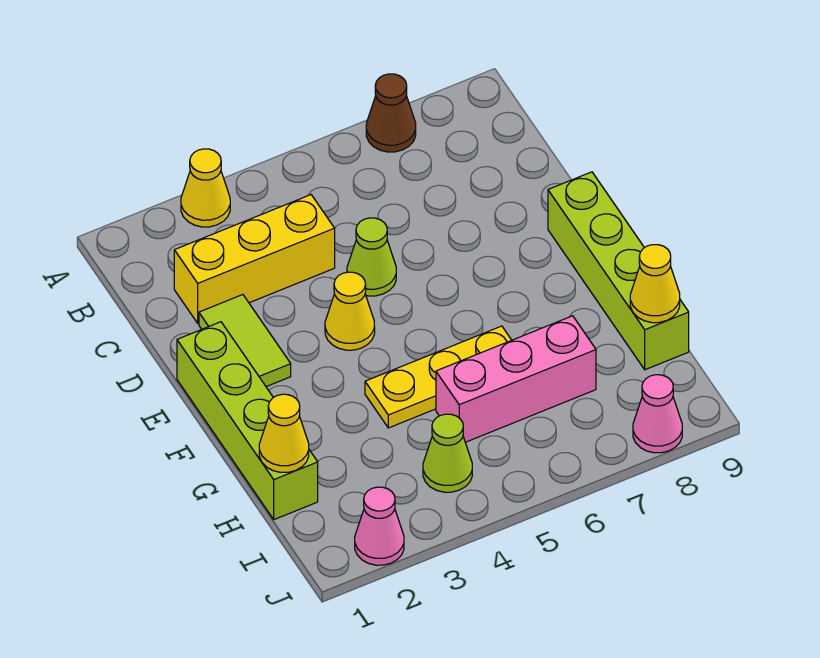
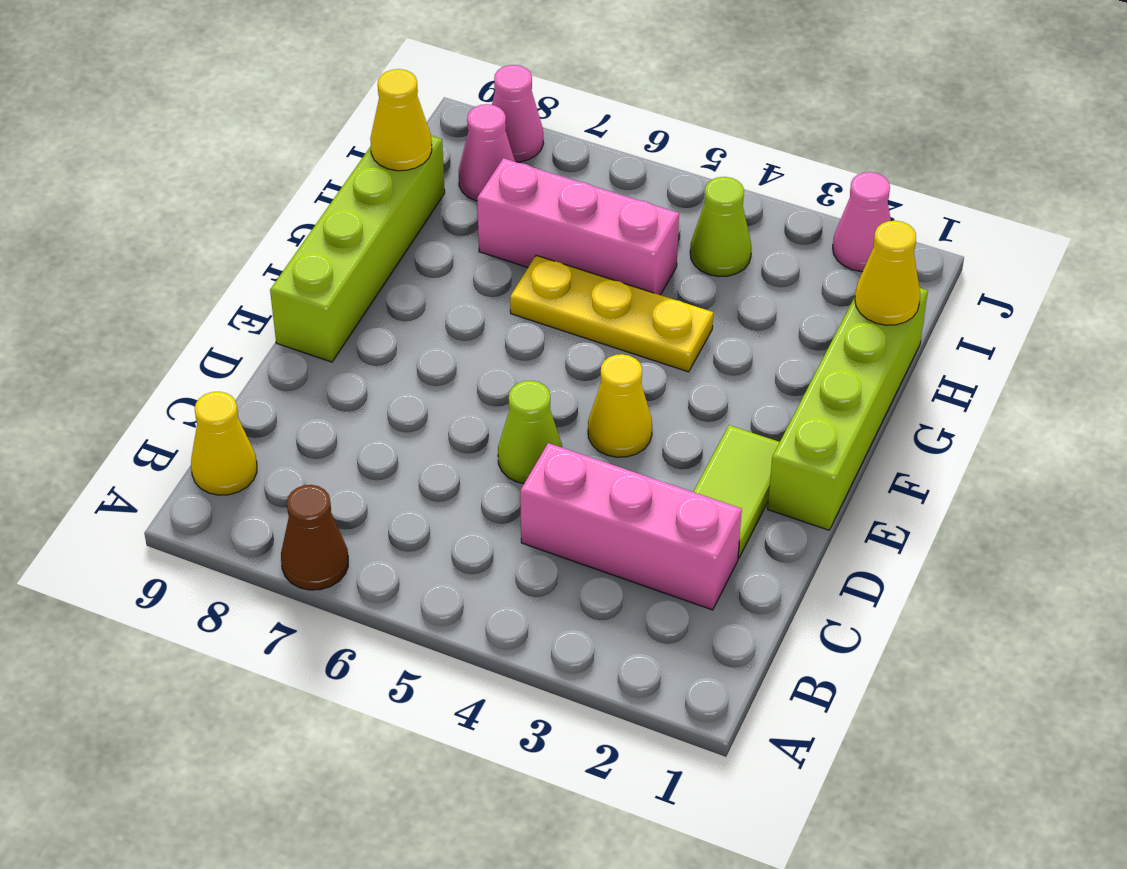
yellow cone A3 level 1 -> yellow cone B9 level 1
yellow brick C2:C4 level 1 -> pink brick C2:C4 level 1
none -> pink cone I8 level 1

